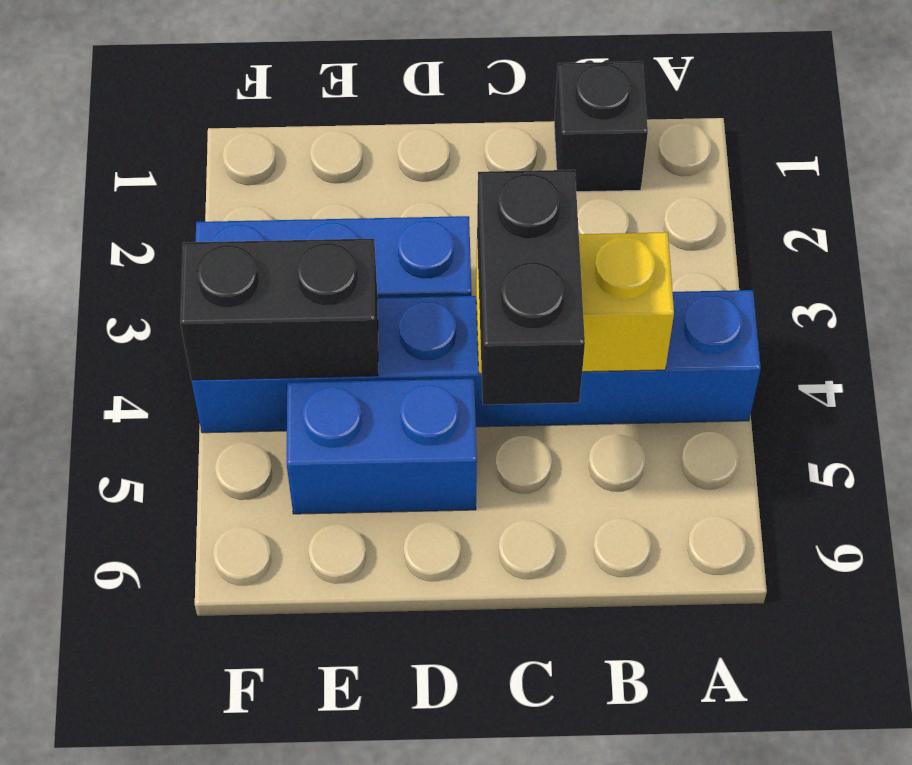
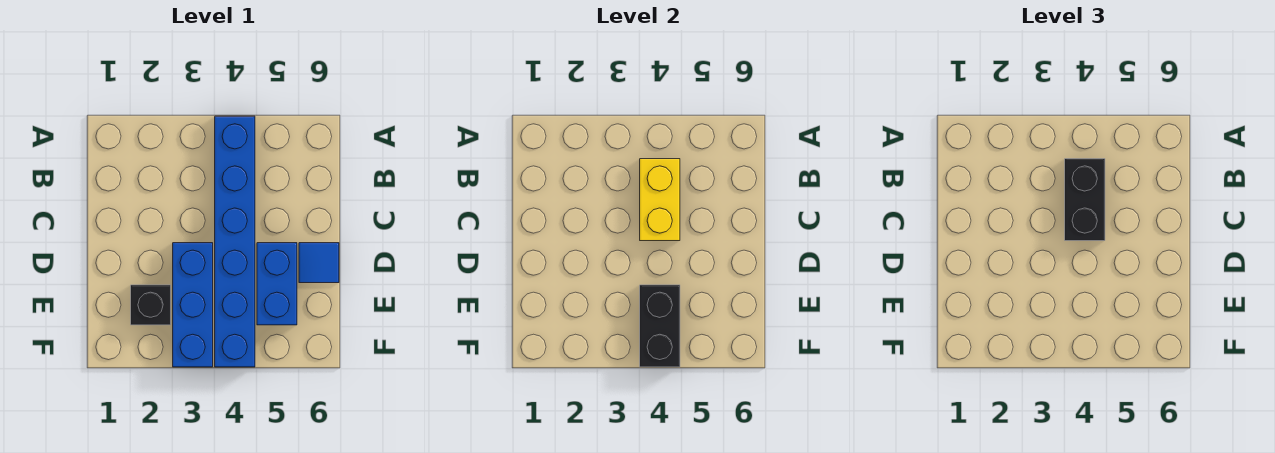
black brick B1 level 1 -> black brick E2 level 1
black brick C4:C5 level 3 -> black brick B4:C4 level 3
none -> blue tile D6 level 1

